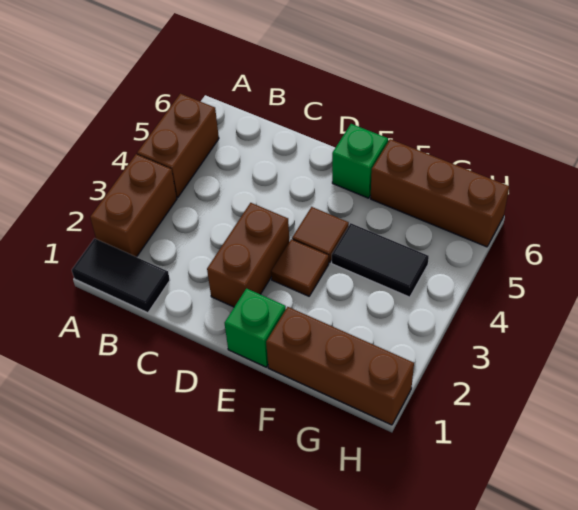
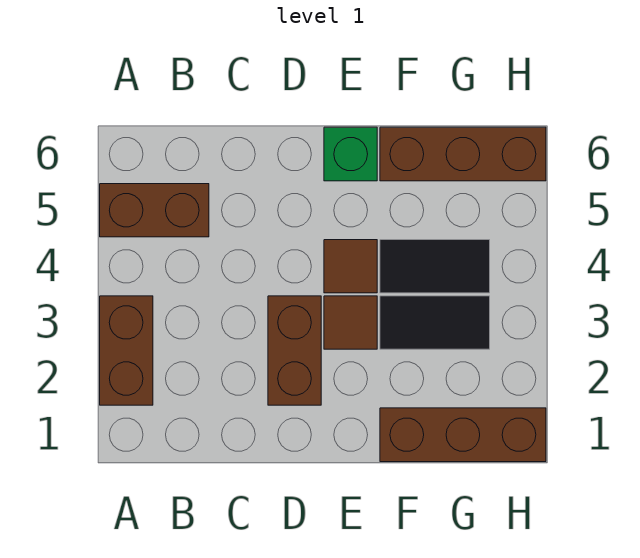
black tile A1:B1 level 1 -> black tile F3:G3 level 1
brown brick A4:A5 level 1 -> brown brick A5:B5 level 1
green brick E1 level 1 -> none

